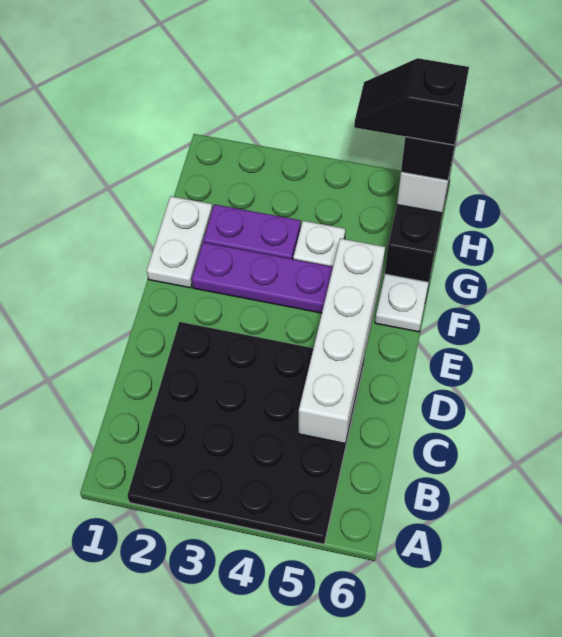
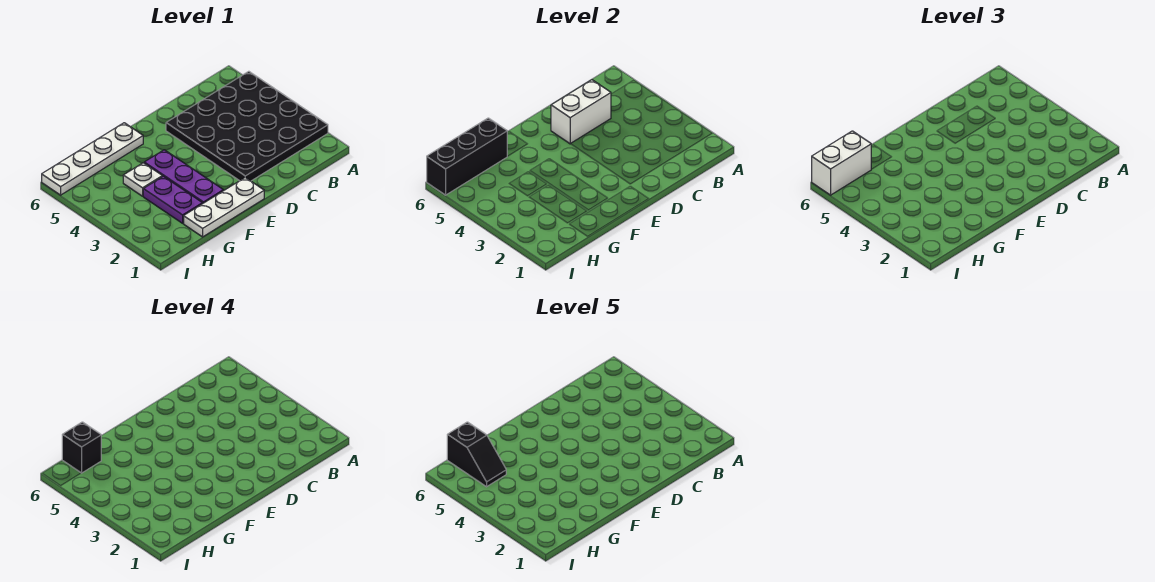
white brick C5:F5 level 2 -> white brick C5:D5 level 2
white plate F1:G1 level 1 -> white plate E1:G1 level 1

